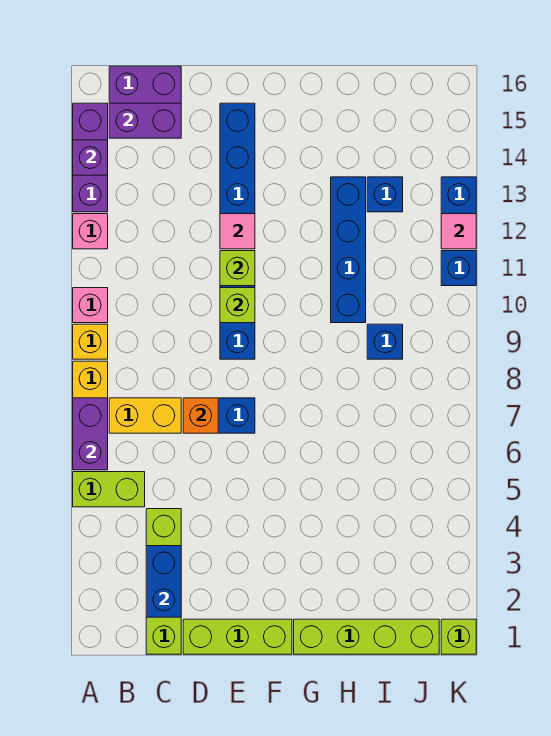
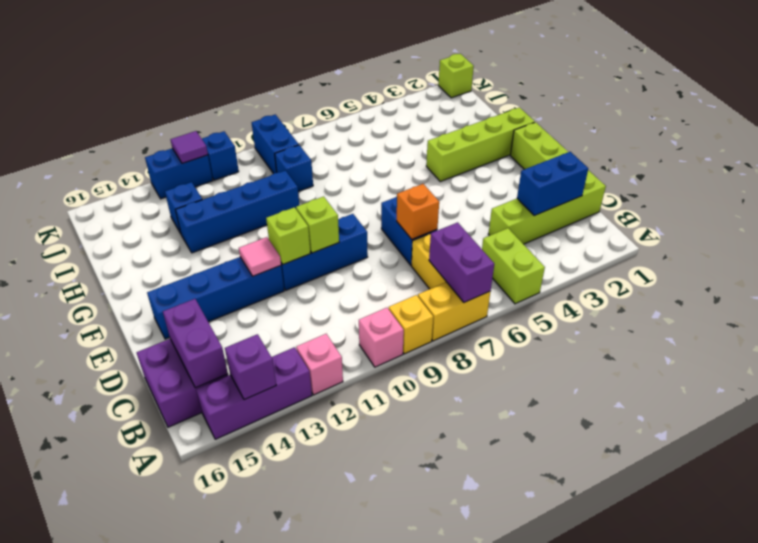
purple brick A6:A7 level 2 -> purple brick A7:B7 level 2
lime brick G1:J1 level 1 -> lime brick G1:G4 level 1
none -> blue brick J9:K9 level 1
pink tile K12 level 2 -> purple tile K12 level 2

